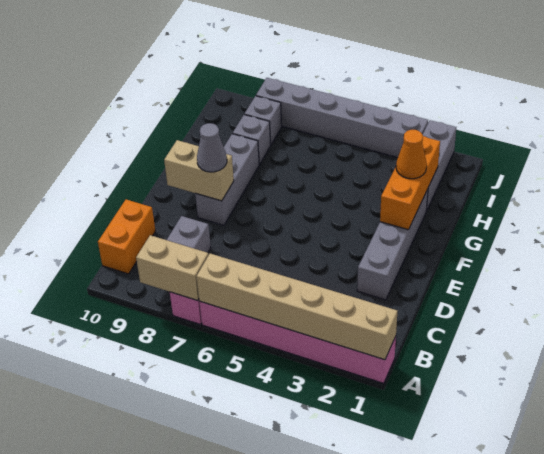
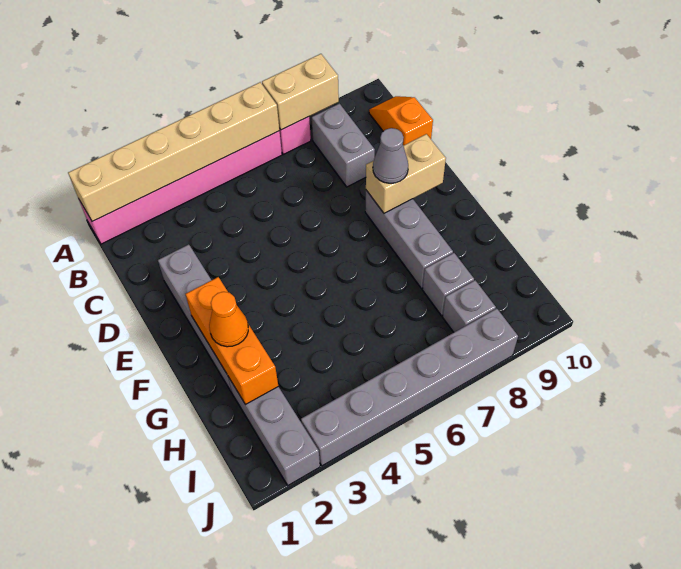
orange brick B10:C10 level 1 -> orange slope B10:C10 level 1 top C

